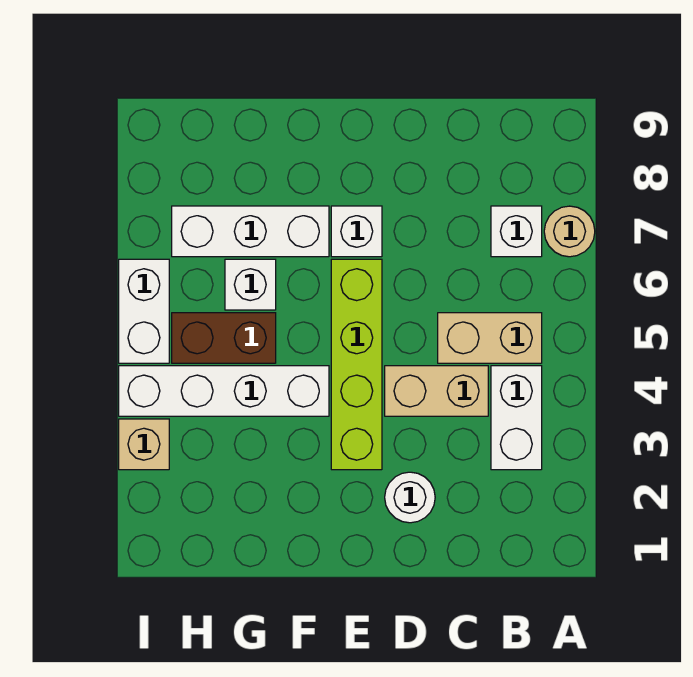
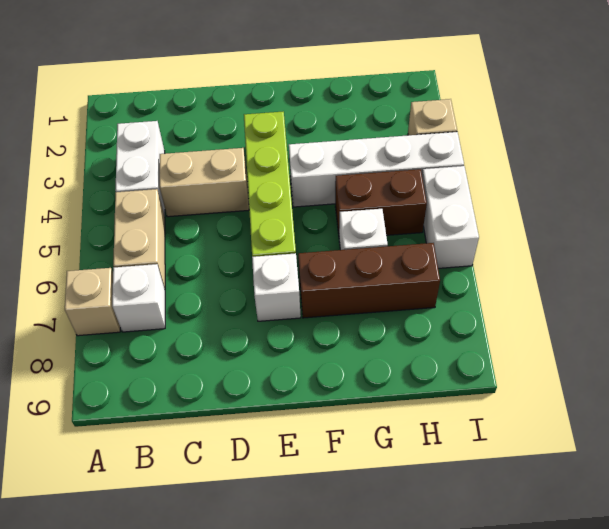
tan round brick A7 level 1 -> tan brick A7 level 1
tan brick B5:C5 level 1 -> tan brick B5:B6 level 1
white round brick D2 level 1 -> none
white brick F7:H7 level 1 -> brown brick F7:H7 level 1

